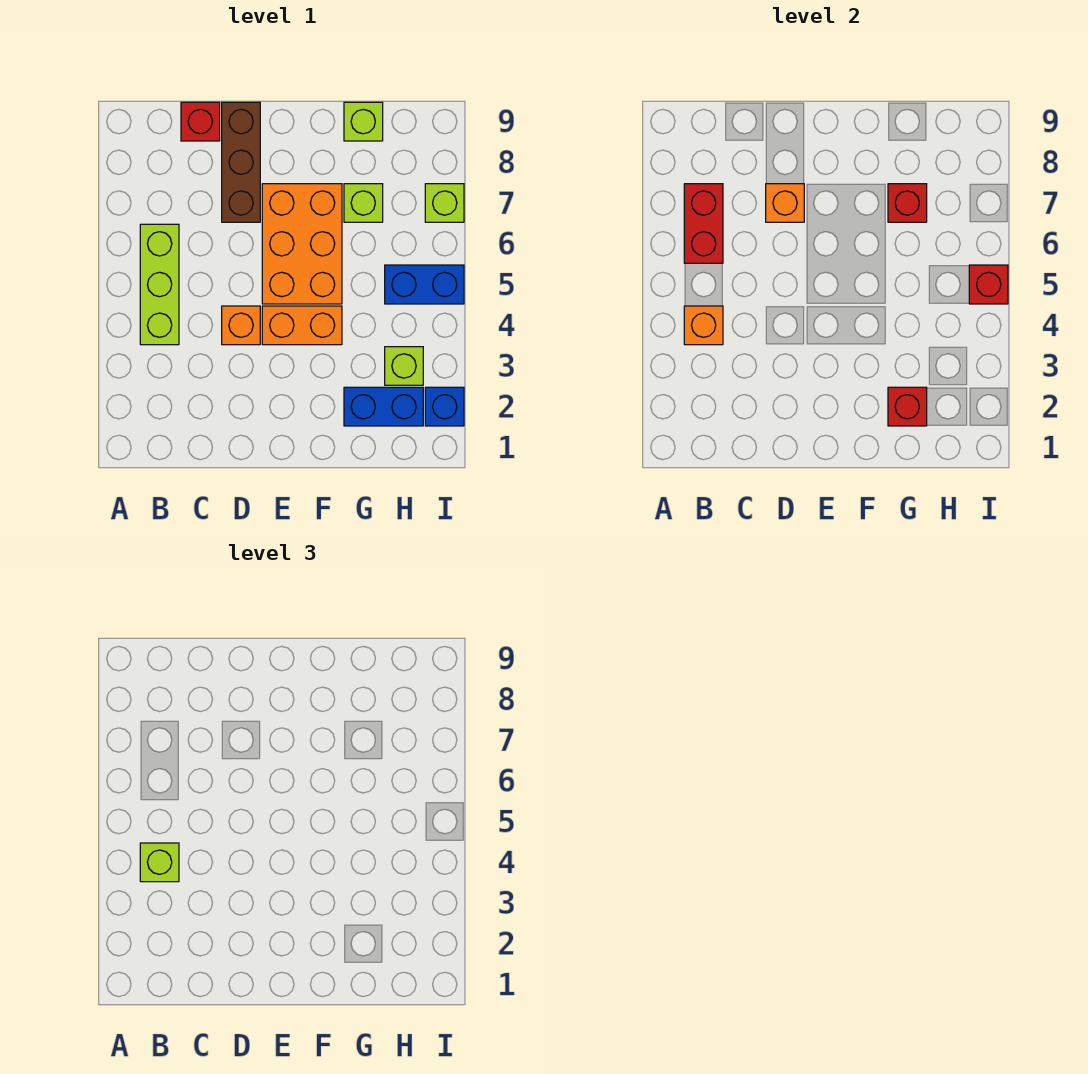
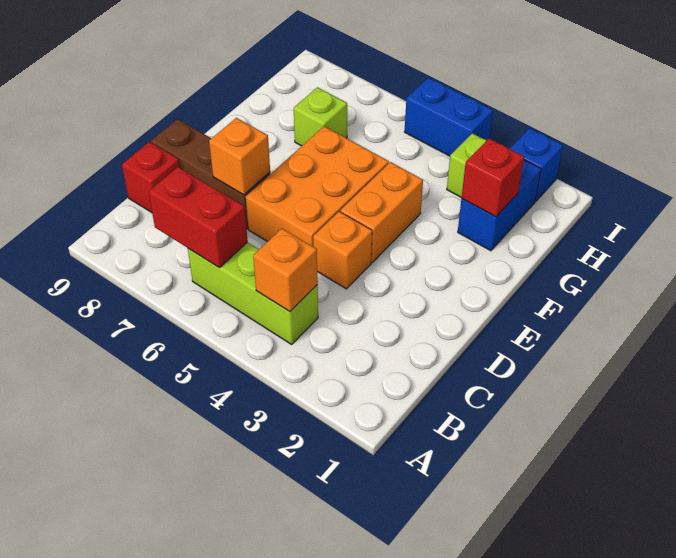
lime brick B4 level 3 -> none
orange brick E5:F7 level 1 -> orange brick D5:F6 level 1
red brick G7 level 2 -> none
lime brick G9 level 1 -> none
blue brick H5:I5 level 1 -> blue brick I4:I5 level 1
red brick I5 level 2 -> none
lime brick I7 level 1 -> none

